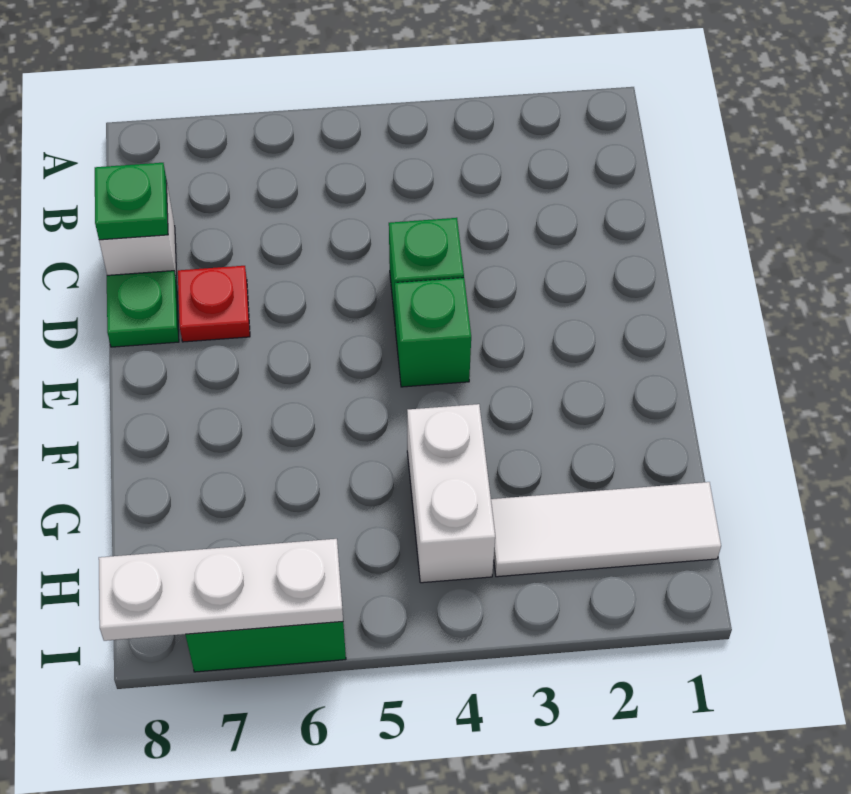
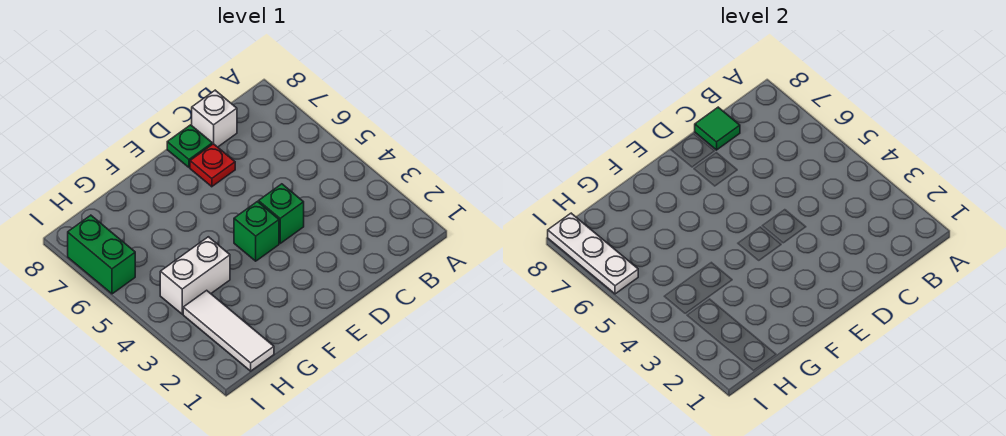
green plate C8 level 2 -> green tile C8 level 2

